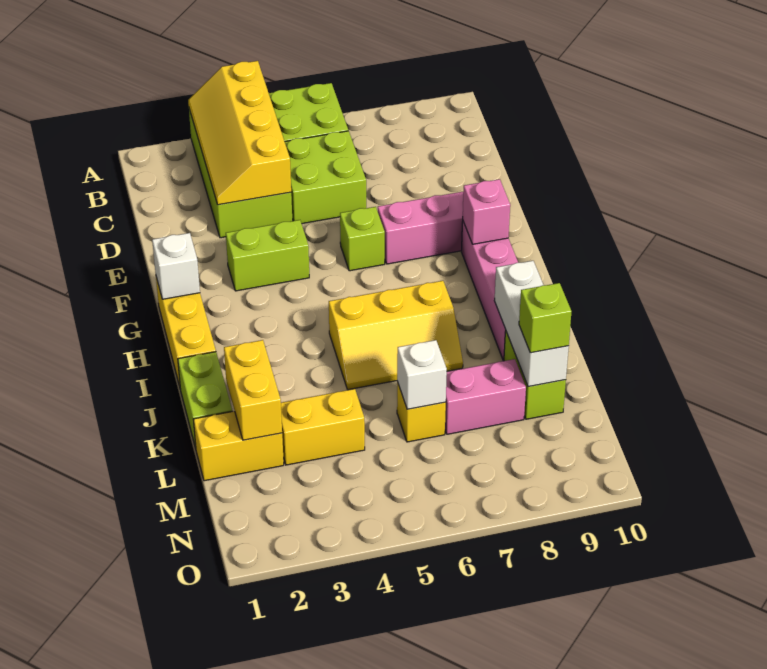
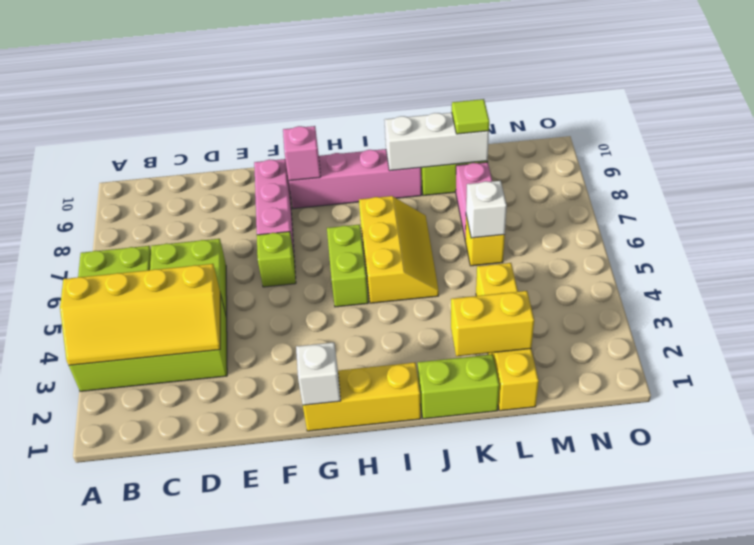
lime brick F3:F4 level 1 -> lime brick H5:H6 level 1
lime brick L9 level 3 -> lime tile L9 level 3

